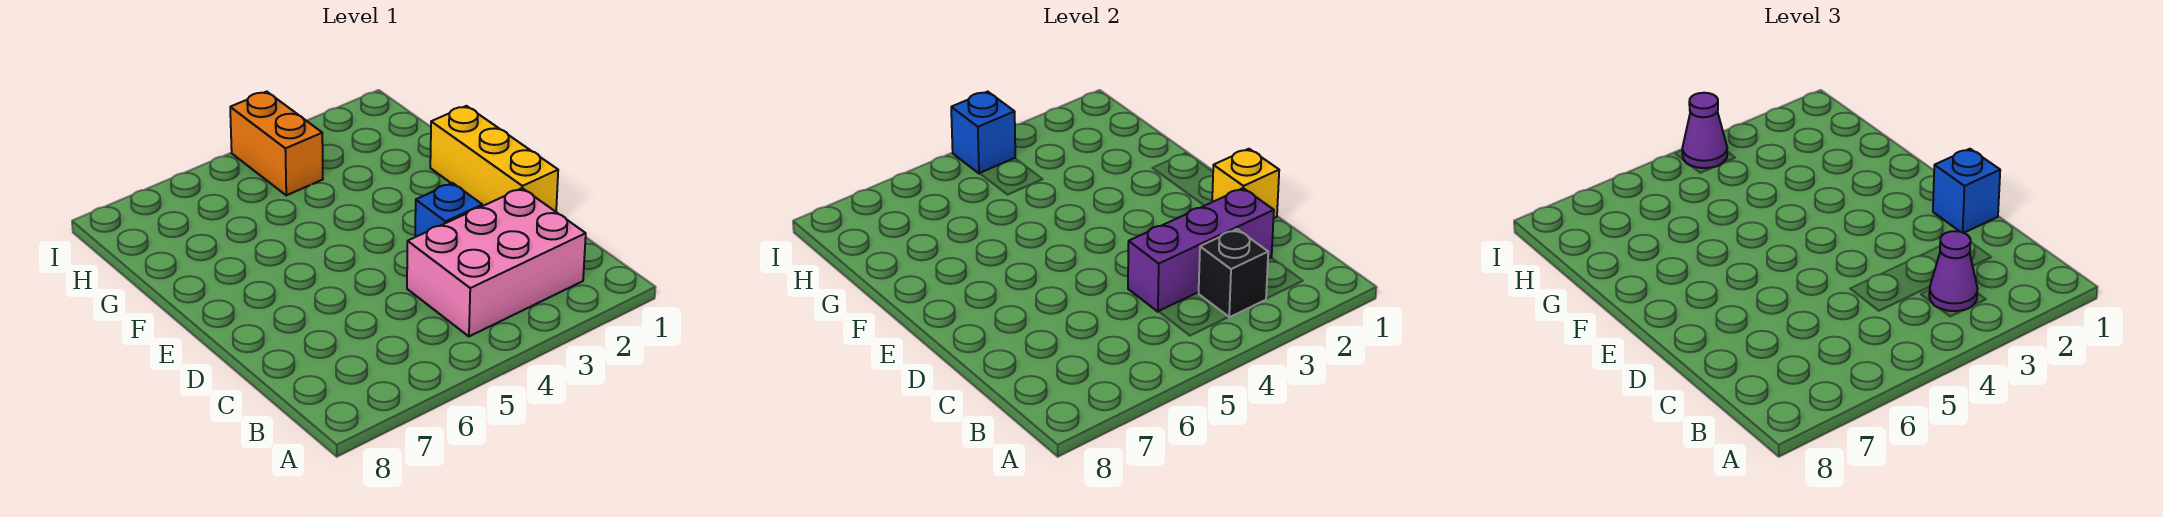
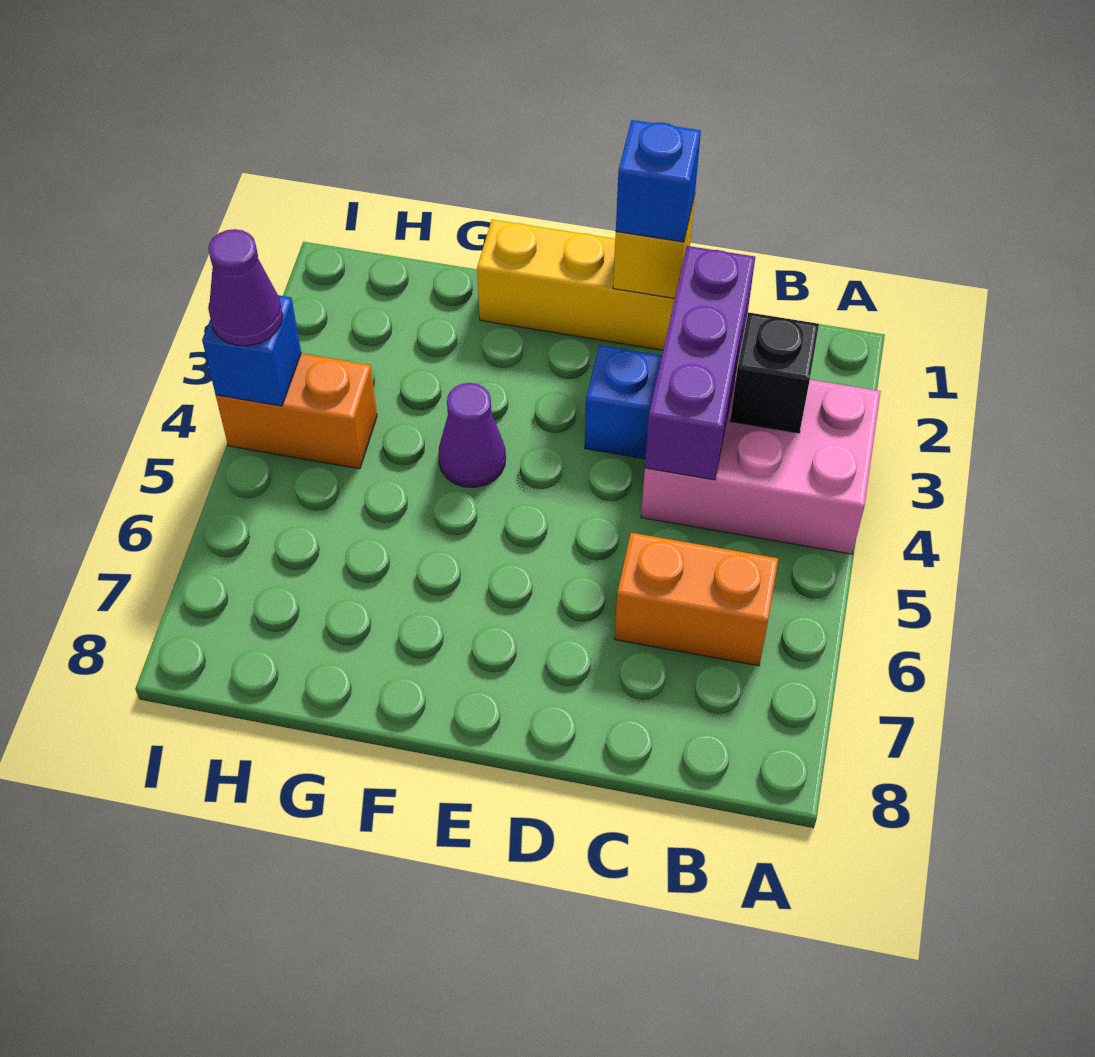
pink brick B2:C4 level 1 -> pink brick A3:C4 level 1
purple cone B3 level 3 -> purple cone F4 level 1
none -> orange brick B6:C6 level 1

